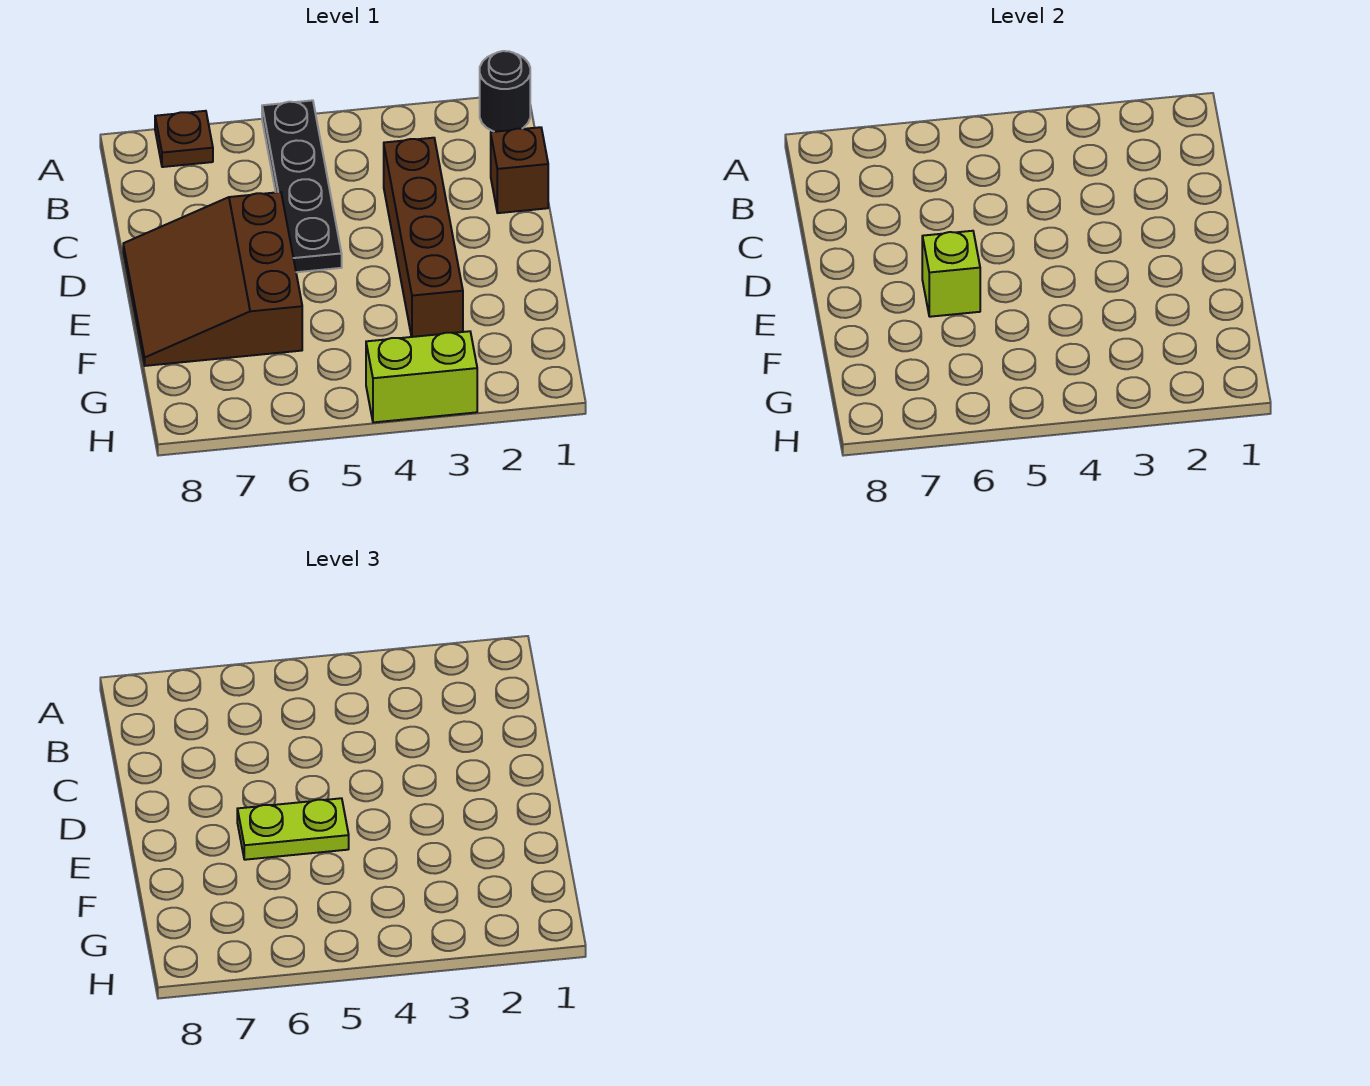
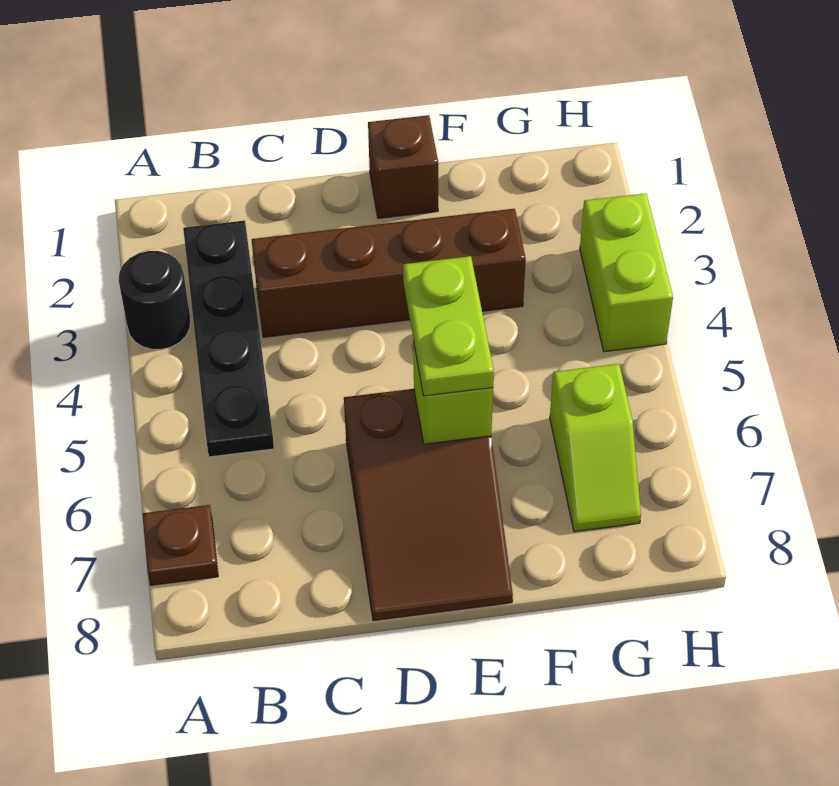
black round brick A1 level 1 -> black round brick A3 level 1
black plate A5:D5 level 1 -> black plate B2:B5 level 1
brown brick C1 level 1 -> brown brick E1 level 1
brown slope D6:F8 level 1 top 6 -> brown slope D6:E8 level 1 top 6
none -> lime slope G6:G7 level 1 top 6

